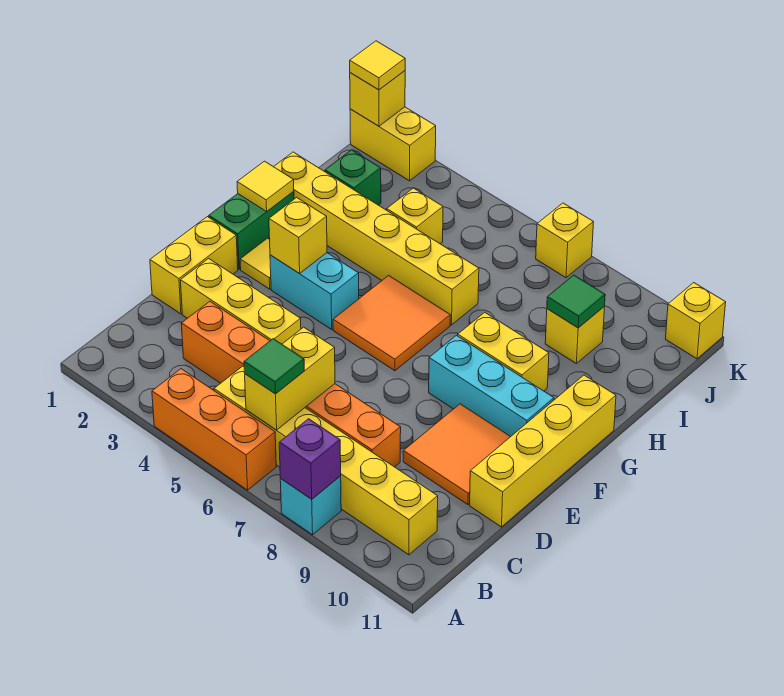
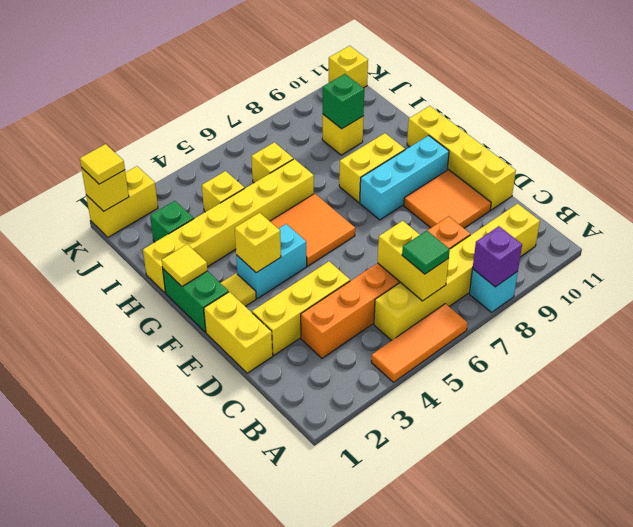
orange brick A4:A6 level 1 -> orange tile A4:A6 level 1
green tile I9 level 2 -> green brick I9 level 2
yellow brick K7 level 1 -> yellow brick I6 level 1

